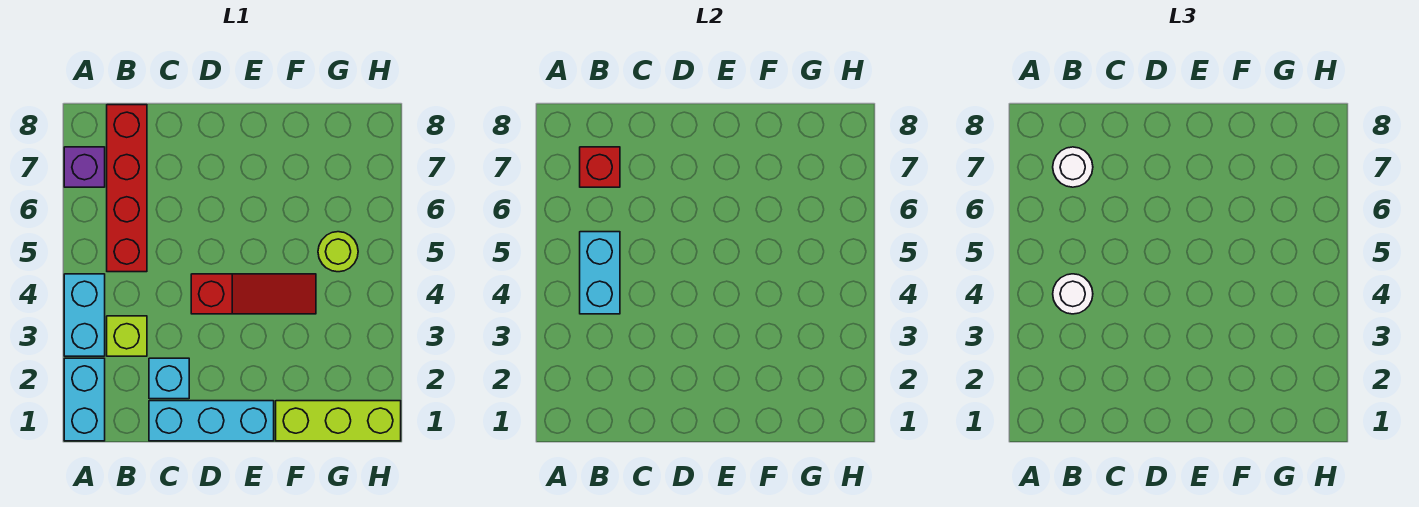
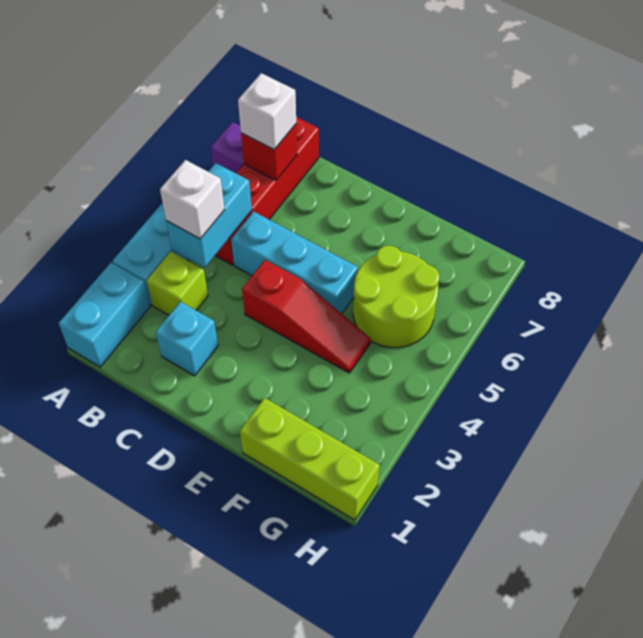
white round brick B4 level 3 -> white brick B4 level 3
white round brick B7 level 3 -> white brick B7 level 3
cyan brick C1:E1 level 1 -> cyan brick C5:E5 level 1
lime round brick G5 level 1 -> lime round brick F5:G6 level 1

